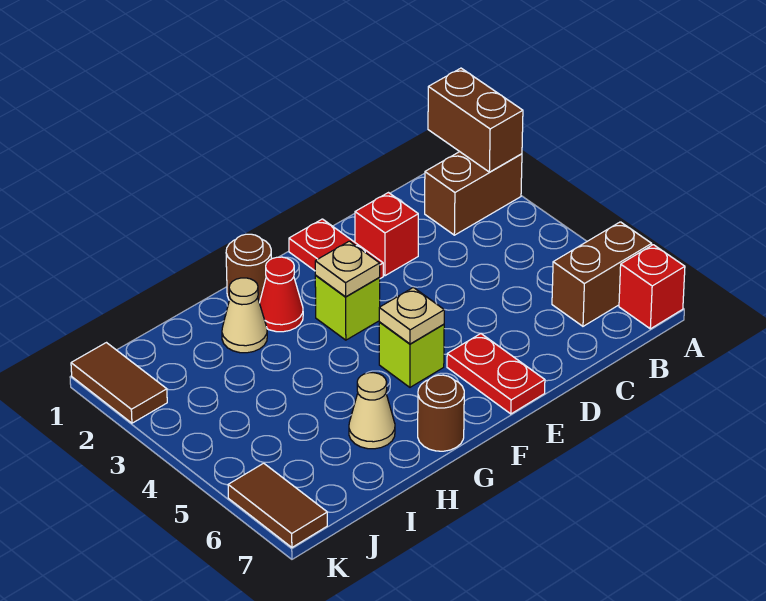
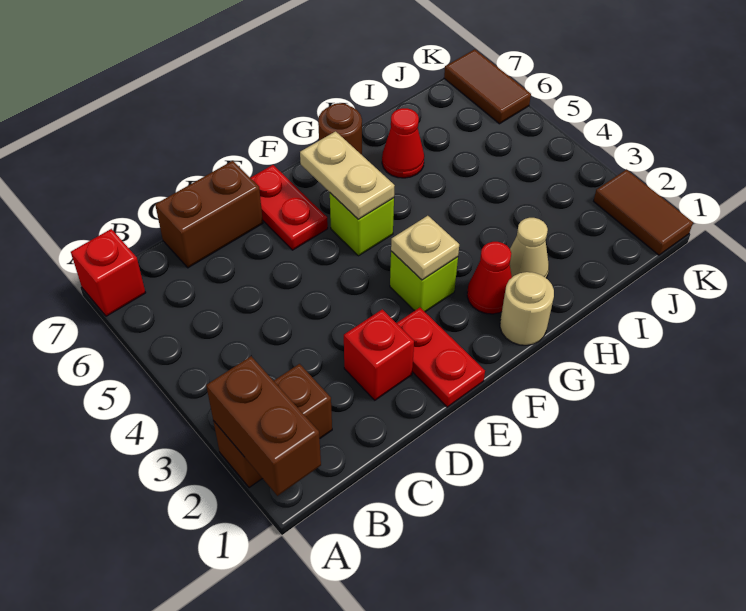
brown brick A6:B6 level 1 -> brown brick C7:D7 level 1
tan plate F5 level 2 -> tan plate F5:F6 level 2
brown round brick G1 level 1 -> tan round brick G1 level 1
tan cone H6 level 1 -> red cone H6 level 1

